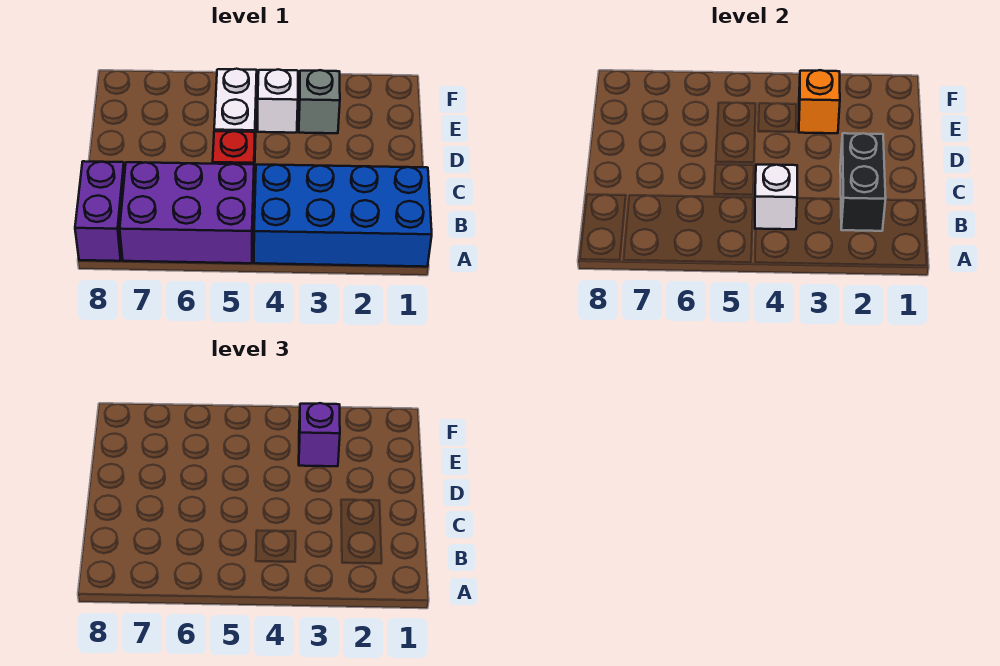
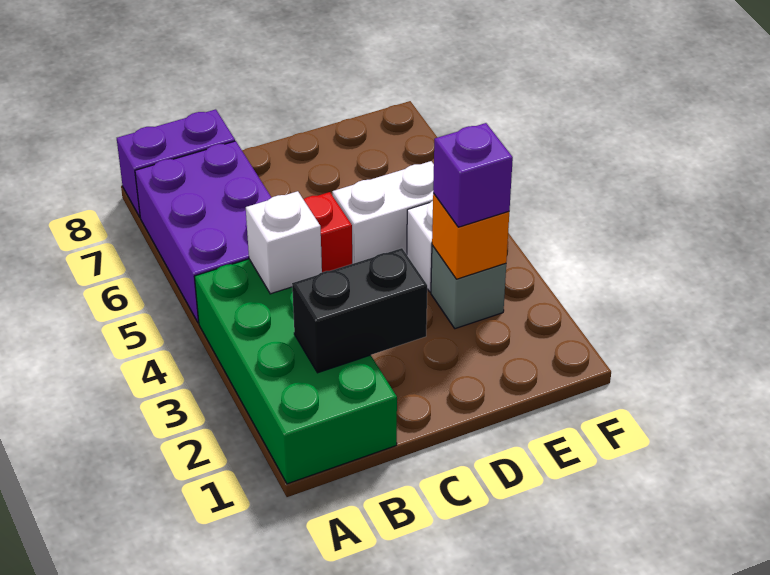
blue brick A1:B4 level 1 -> green brick A1:B4 level 1

